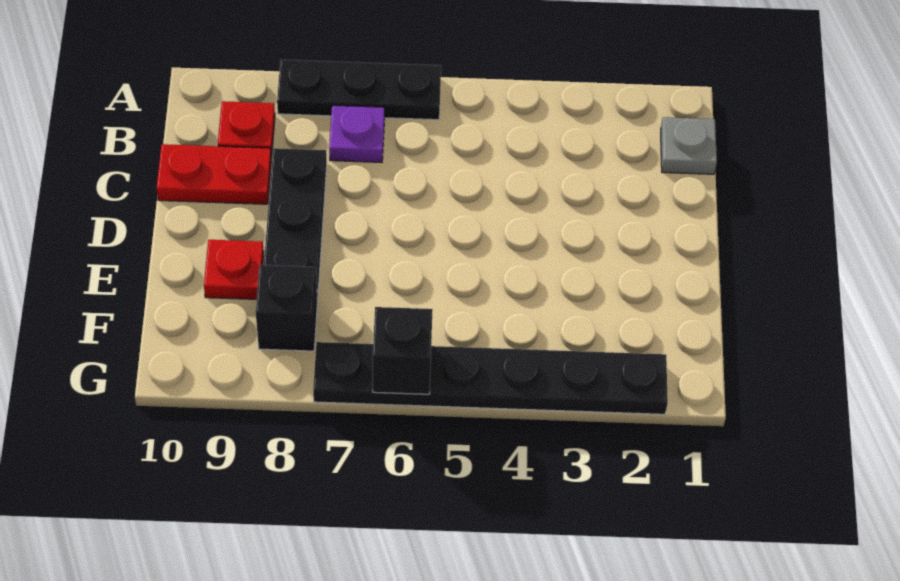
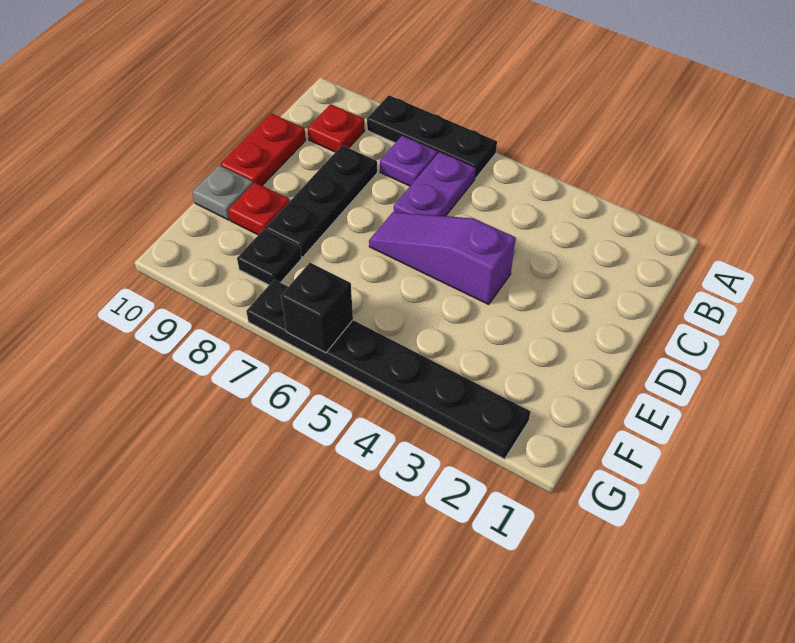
grey plate B1 level 1 -> grey plate E10 level 1
none -> purple plate B6:C6 level 1
red plate C9:C10 level 1 -> red plate C10:D10 level 1
none -> purple slope D4:D6 level 1 top 4
black brick F8 level 1 -> black plate F8 level 1

